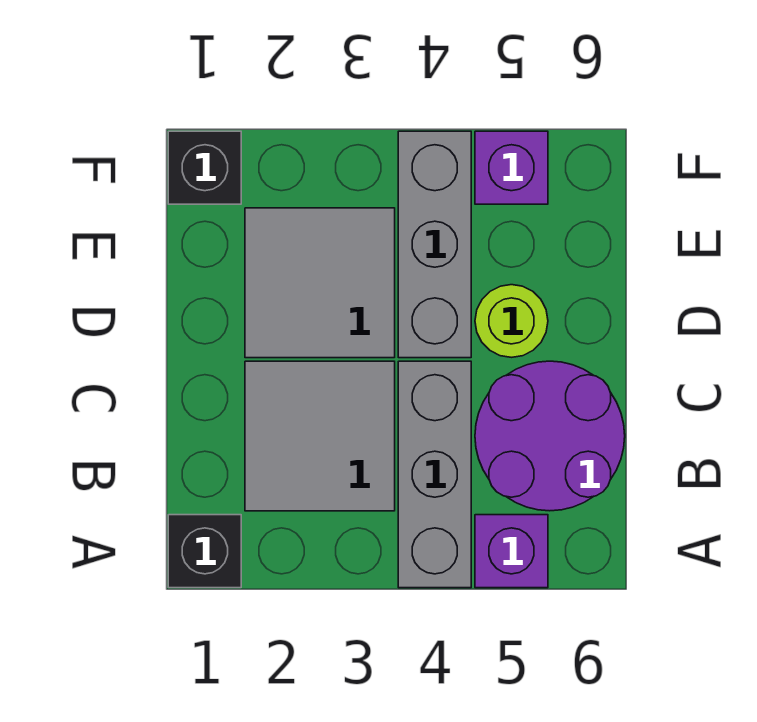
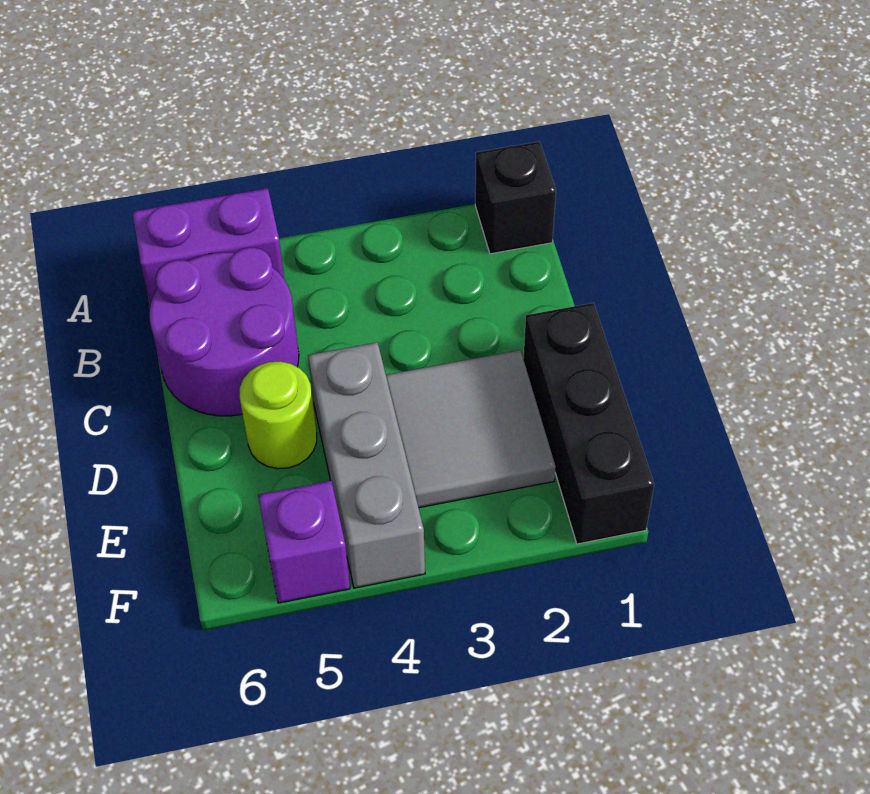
grey brick A4:C4 level 1 -> none
purple brick A5 level 1 -> purple brick A5:A6 level 1
grey tile B2:C3 level 1 -> none
black brick F1 level 1 -> black brick D1:F1 level 1

